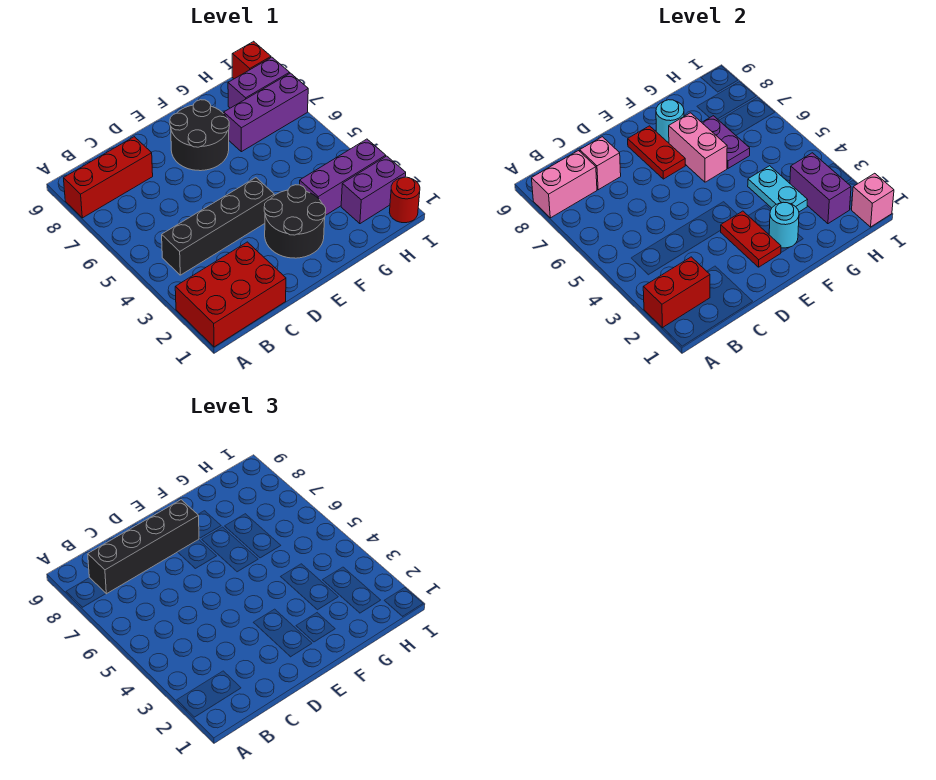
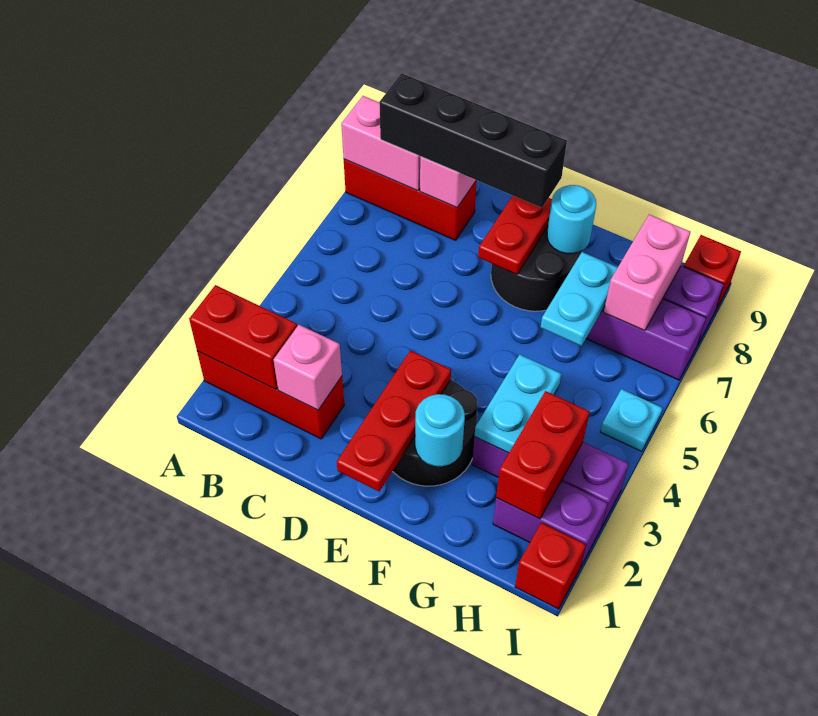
red brick A1:C2 level 1 -> red brick A2:C2 level 1
black brick B4:E4 level 1 -> none
red plate E2:E3 level 2 -> red plate E1:E3 level 2
pink brick F6:F7 level 2 -> pink brick H7:H8 level 2
purple plate G6:G7 level 2 -> cyan plate G6:G7 level 2
purple brick H2:H3 level 2 -> red brick H2:H3 level 2
red round brick I1 level 1 -> red brick I1 level 1
pink brick I1 level 2 -> pink brick C2 level 2
none -> cyan plate I5 level 1

